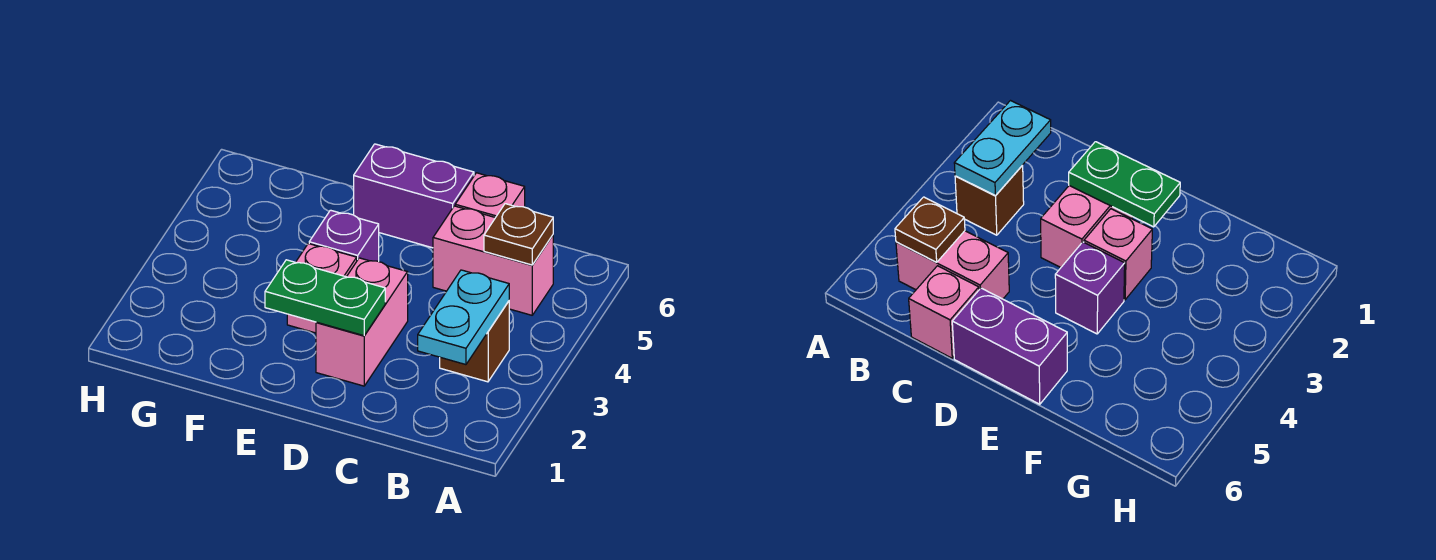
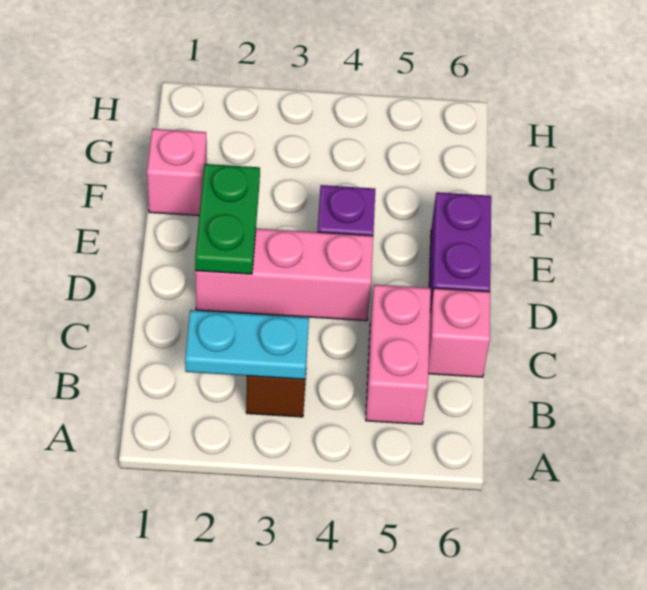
brown plate B5 level 2 -> none
pink brick D2:D3 level 1 -> pink brick D2:D4 level 1
pink brick E3 level 1 -> pink brick F1 level 1

